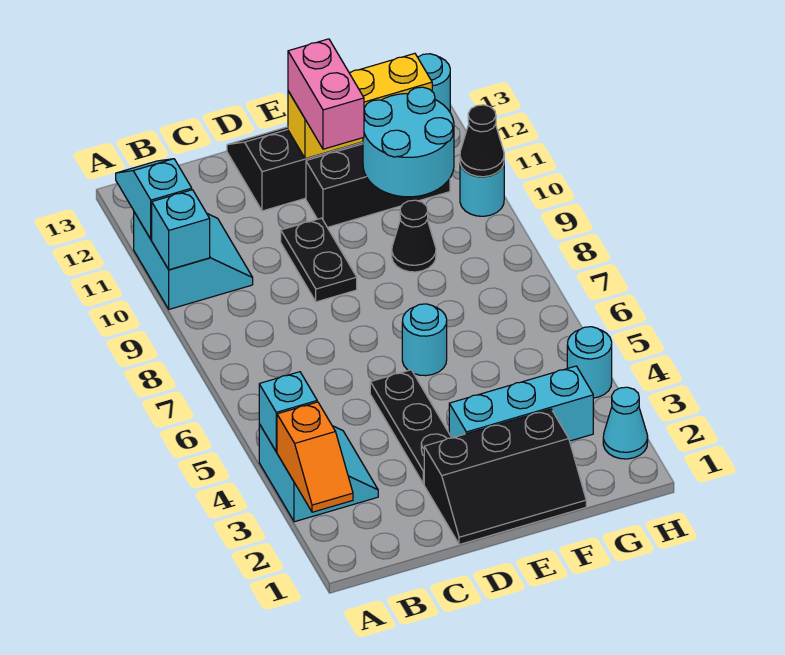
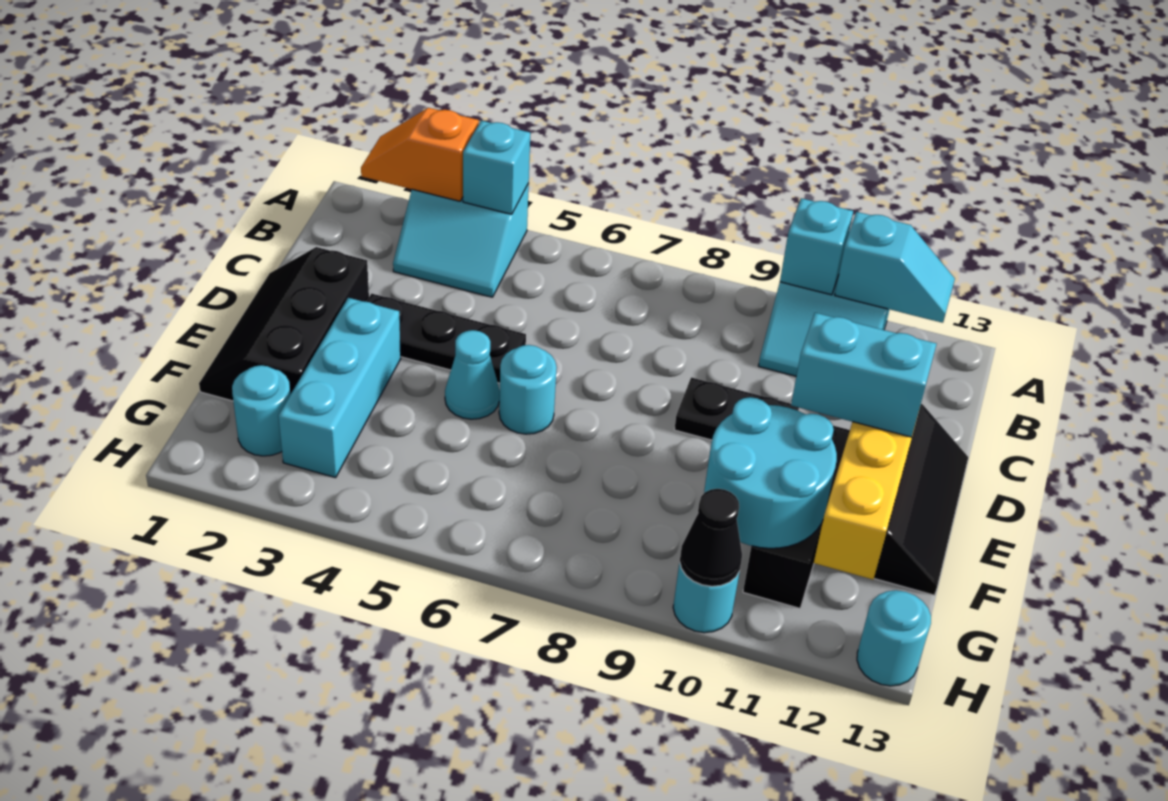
pink brick E11:E12 level 3 -> cyan brick E11:E12 level 3
black cone F9 level 1 -> none
cyan cone H2 level 1 -> cyan cone E5 level 1
cyan round brick H4 level 1 -> cyan round brick G2 level 1

